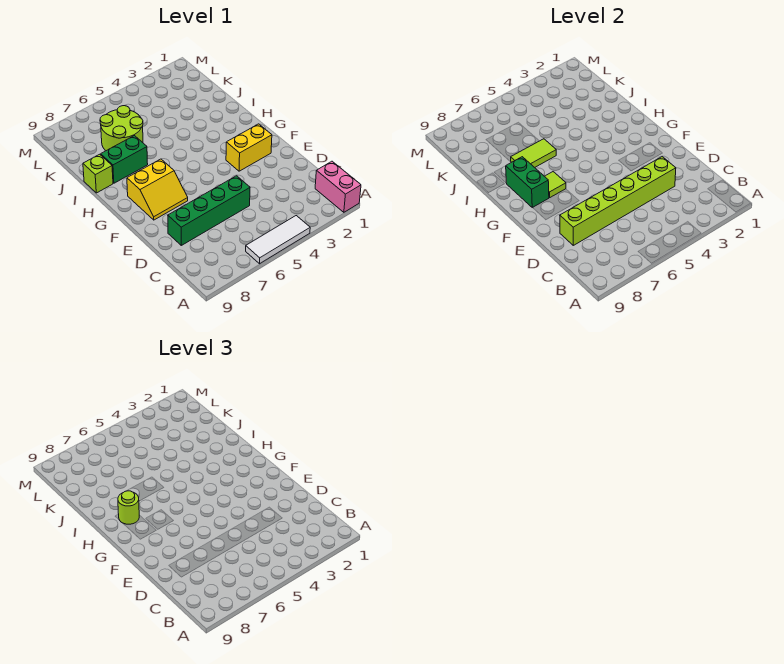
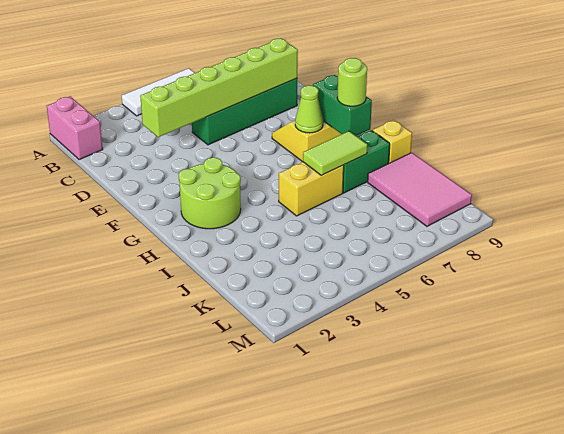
yellow brick F2:F3 level 1 -> yellow brick I5:I6 level 1
lime tile G7 level 2 -> lime cone G7 level 2
lime brick I9 level 1 -> yellow brick I9 level 1
lime round brick J6:K7 level 1 -> lime round brick G2:H3 level 1
none -> pink tile J8:L9 level 1

